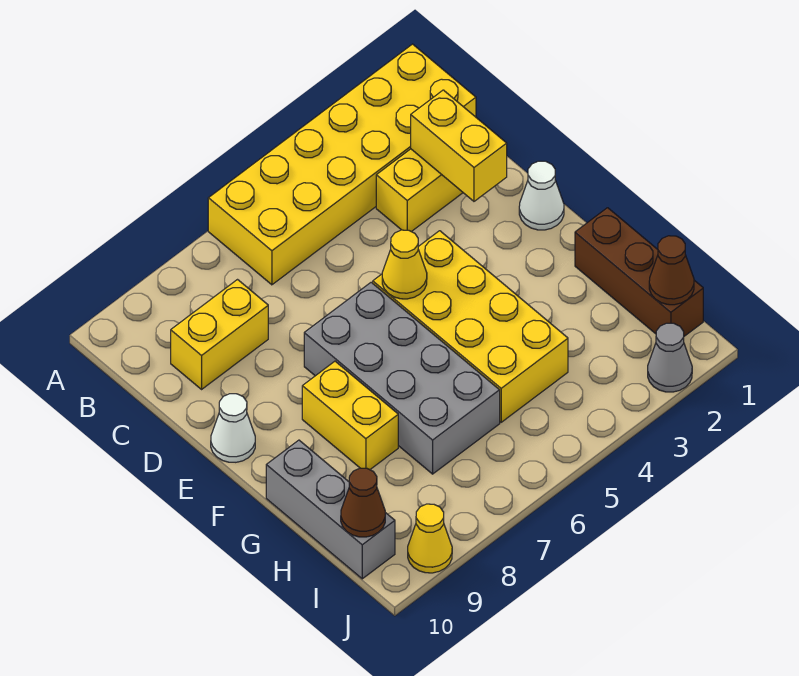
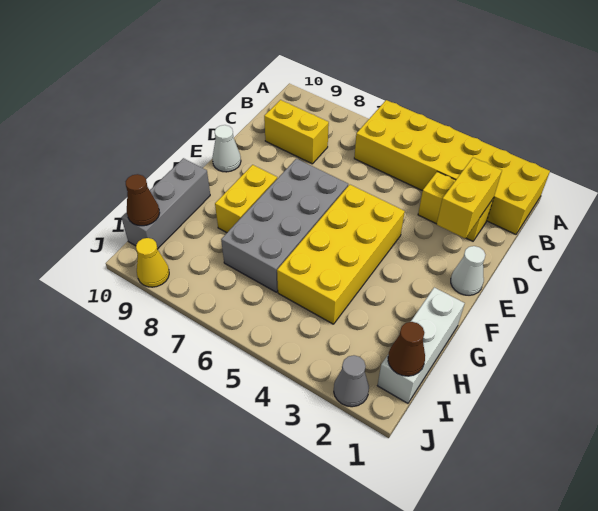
yellow cone E5 level 2 -> none
brown brick G1:I1 level 1 -> white brick G1:I1 level 1

